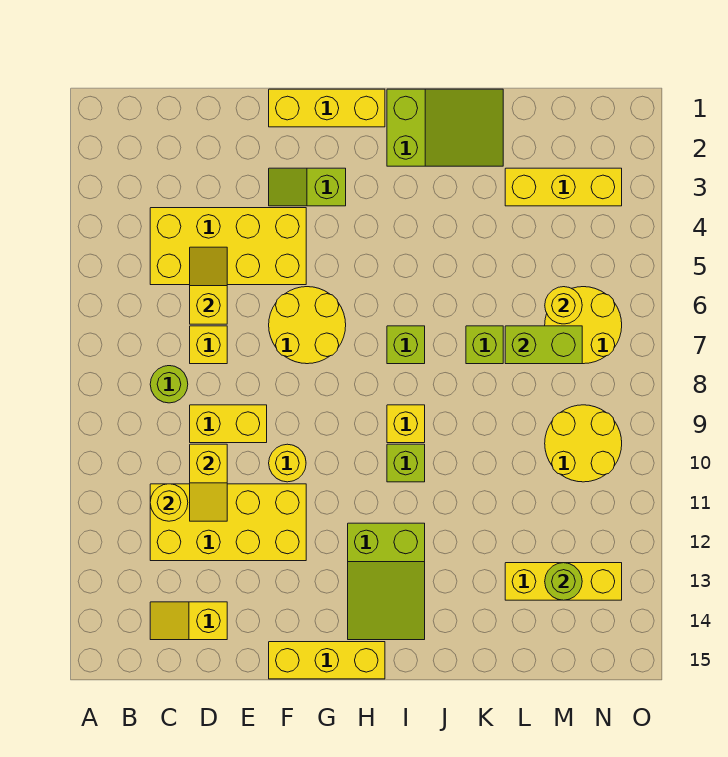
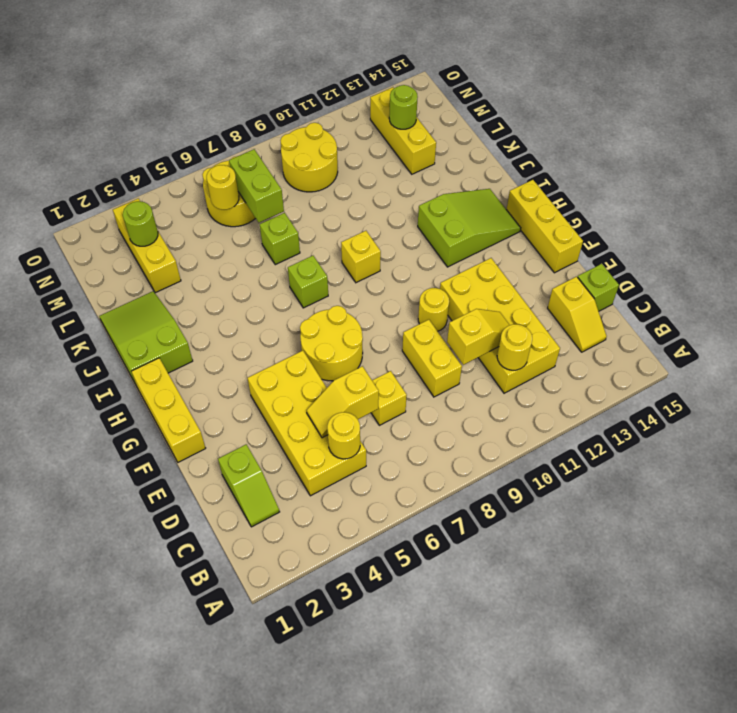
none -> yellow round brick C5 level 2
lime round brick C8 level 1 -> lime round brick M3 level 2
lime slope F3:G3 level 1 top G -> lime slope C2:D2 level 1 top D
lime brick I10 level 1 -> lime brick D15 level 1

